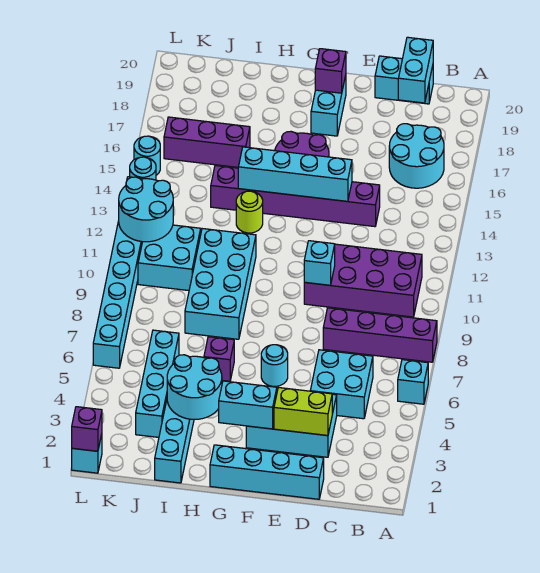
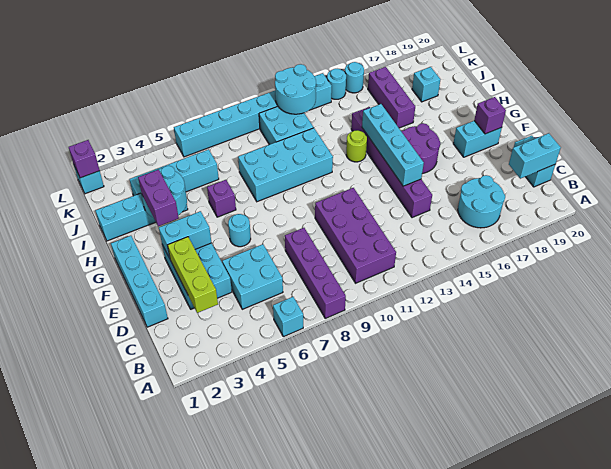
lime brick D3:E3 level 2 -> lime brick C3:E3 level 2
cyan brick E10 level 2 -> cyan brick J18 level 1
cyan brick F3:G3 level 2 -> cyan brick F3:F4 level 2
none -> purple brick G3:H3 level 3

